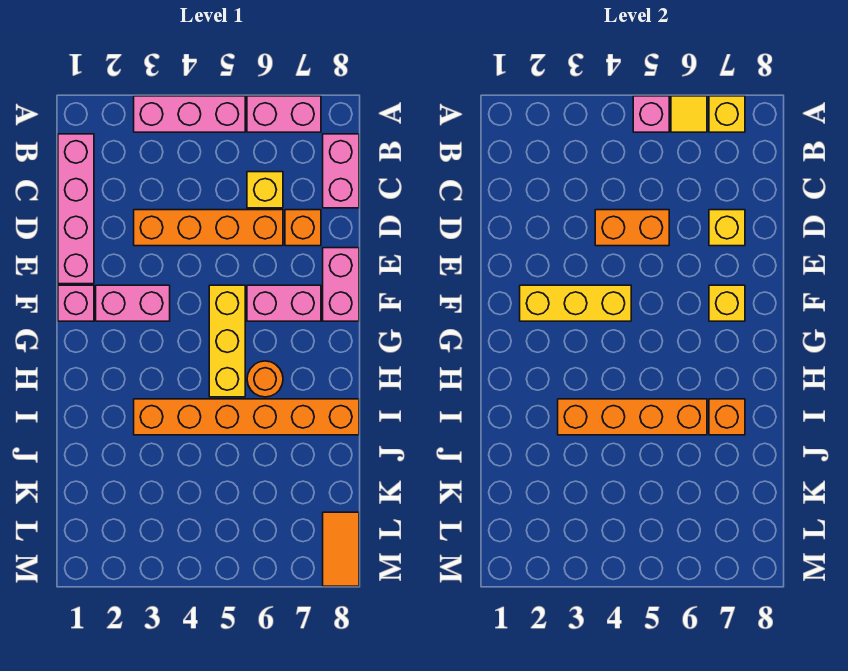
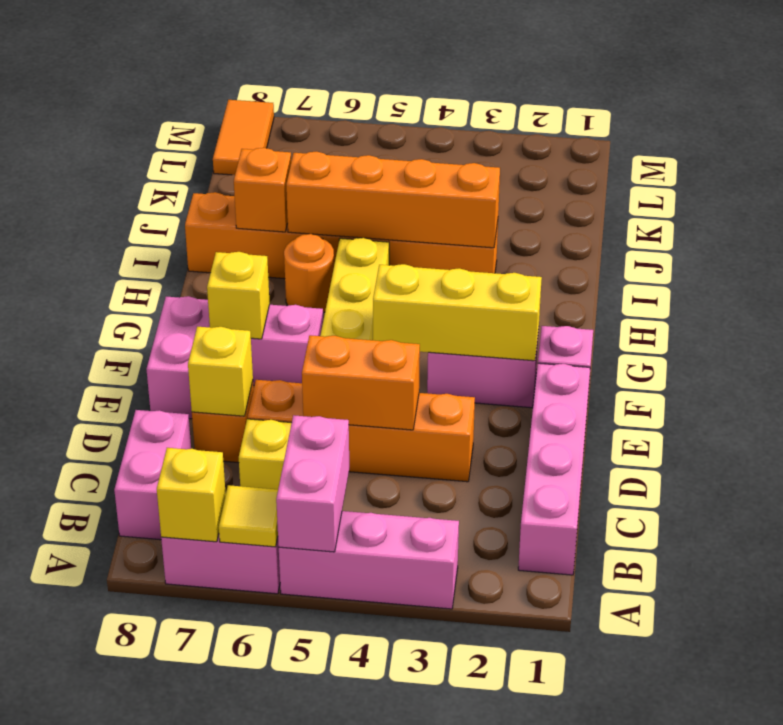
pink brick A5 level 2 -> pink brick A5:B5 level 2

